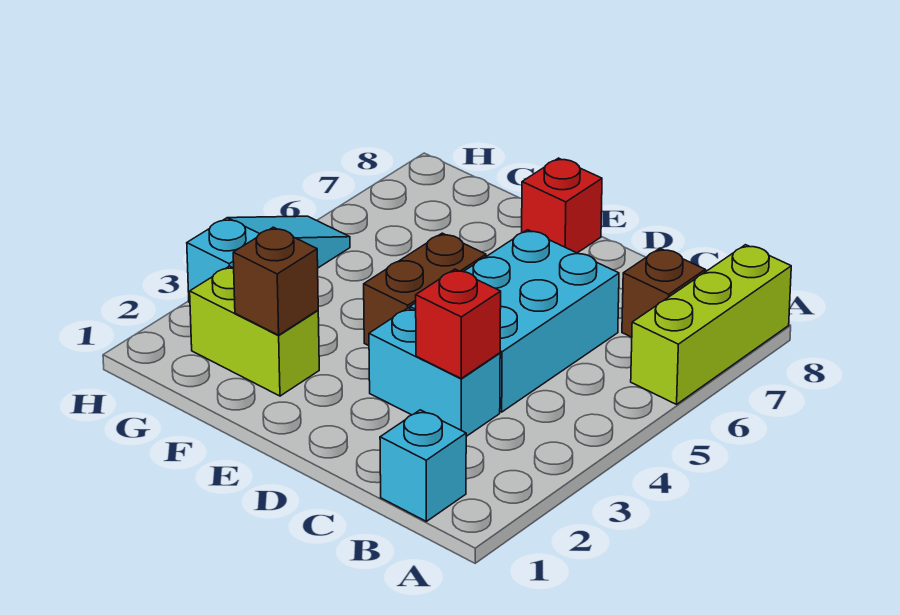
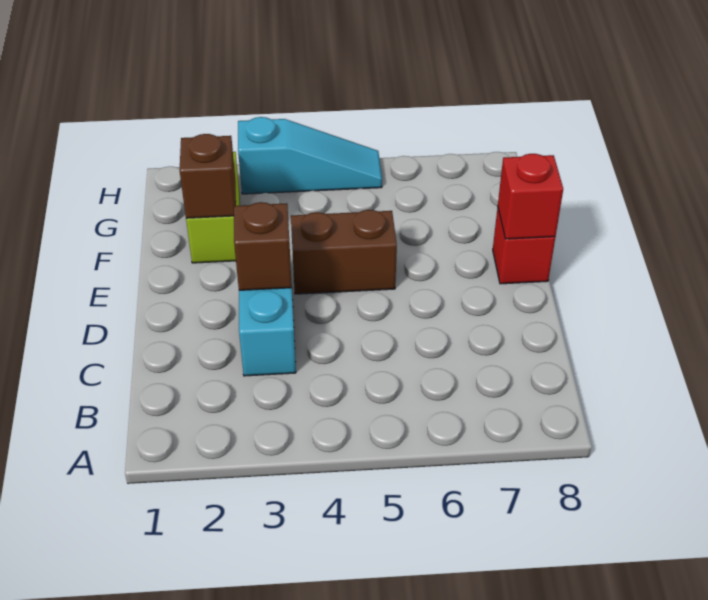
lime brick A6:A8 level 1 -> none
cyan brick B1 level 1 -> none
brown brick B7 level 1 -> brown brick D3 level 2
red brick C3 level 2 -> red brick E8 level 2
cyan brick C4:D6 level 1 -> none

